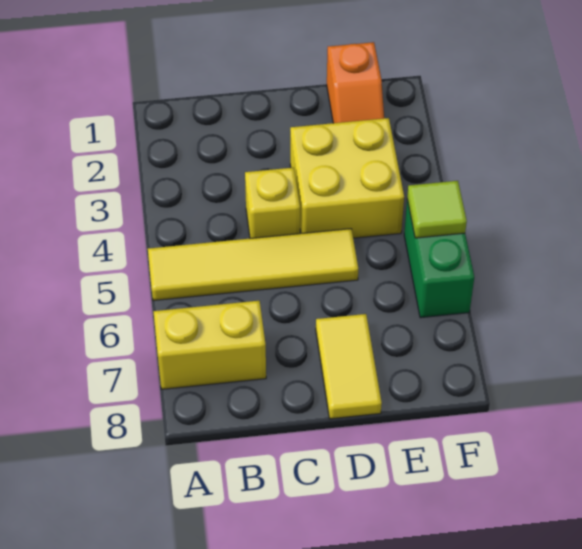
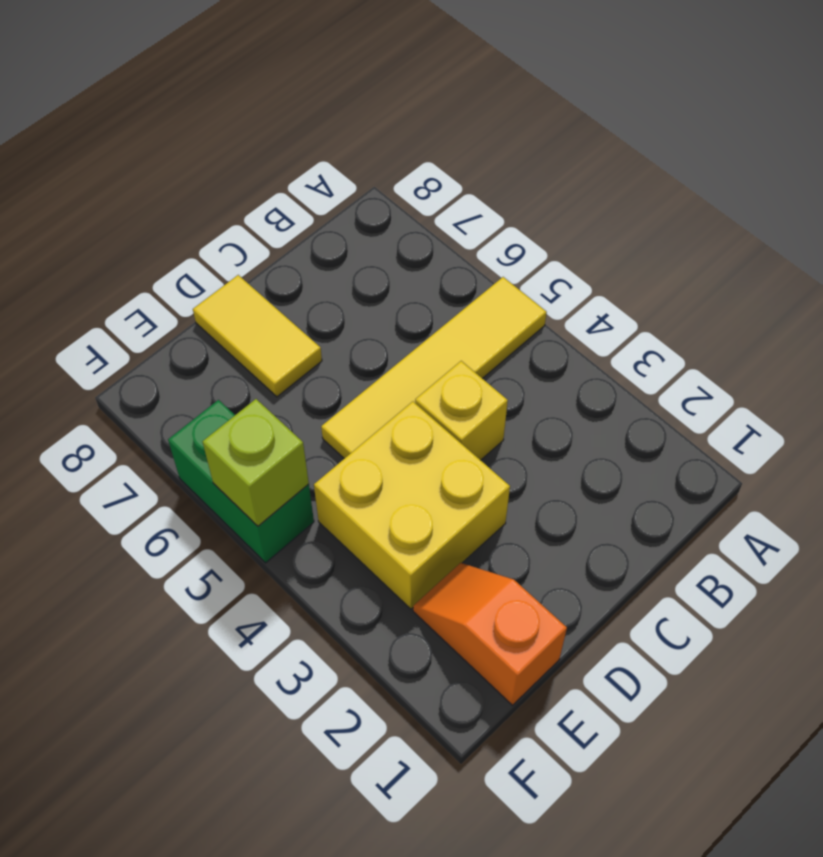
yellow brick A7:B7 level 1 -> none
lime tile F5 level 2 -> lime brick F5 level 2

